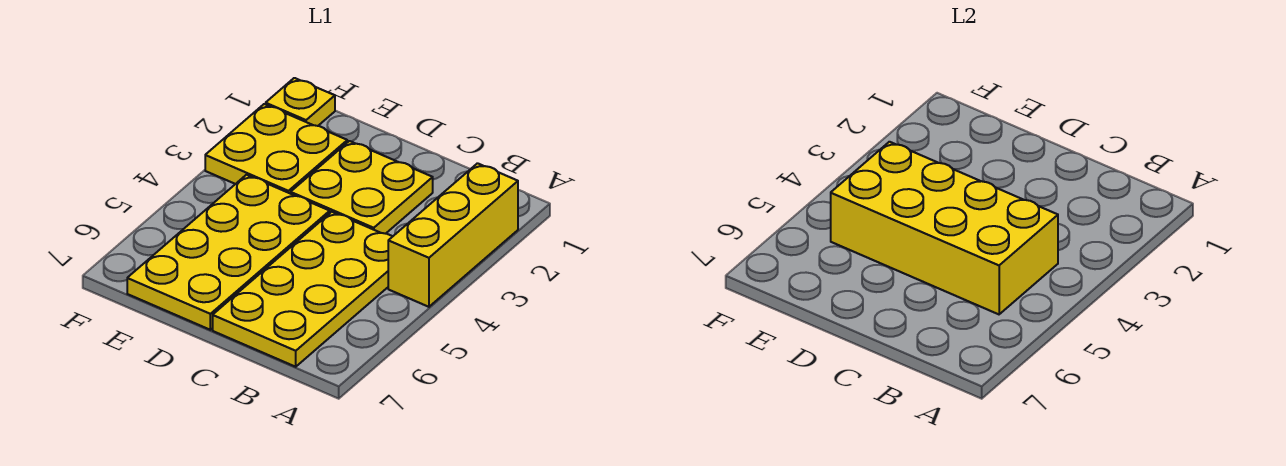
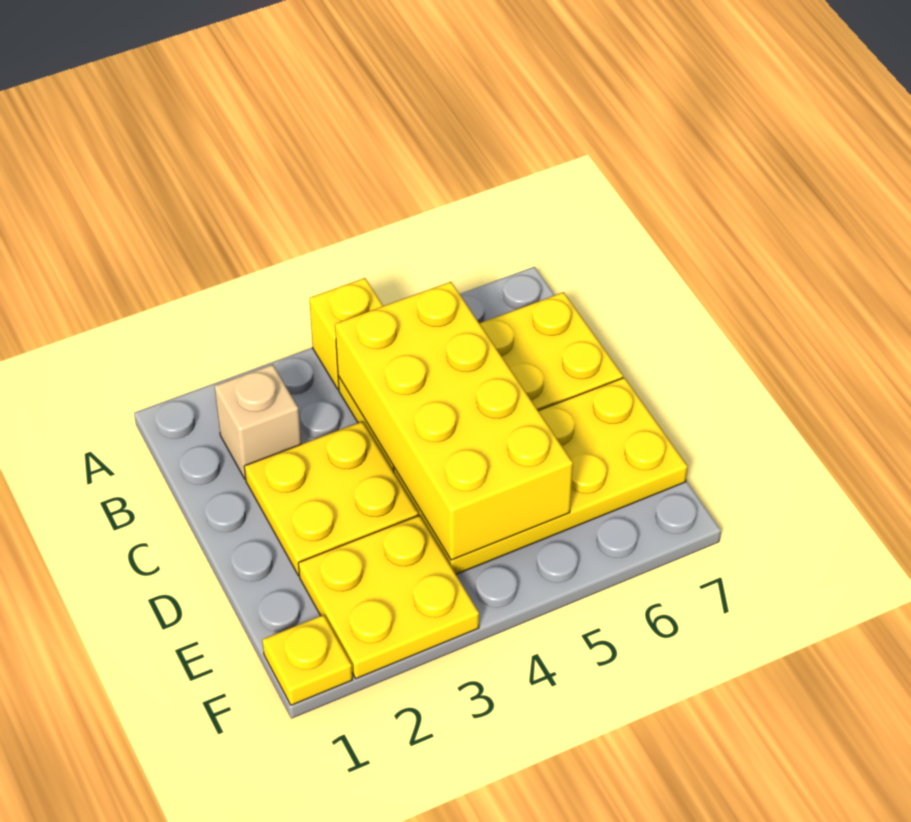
yellow brick A2:A4 level 1 -> yellow brick A4 level 1
none -> tan brick B2 level 1

